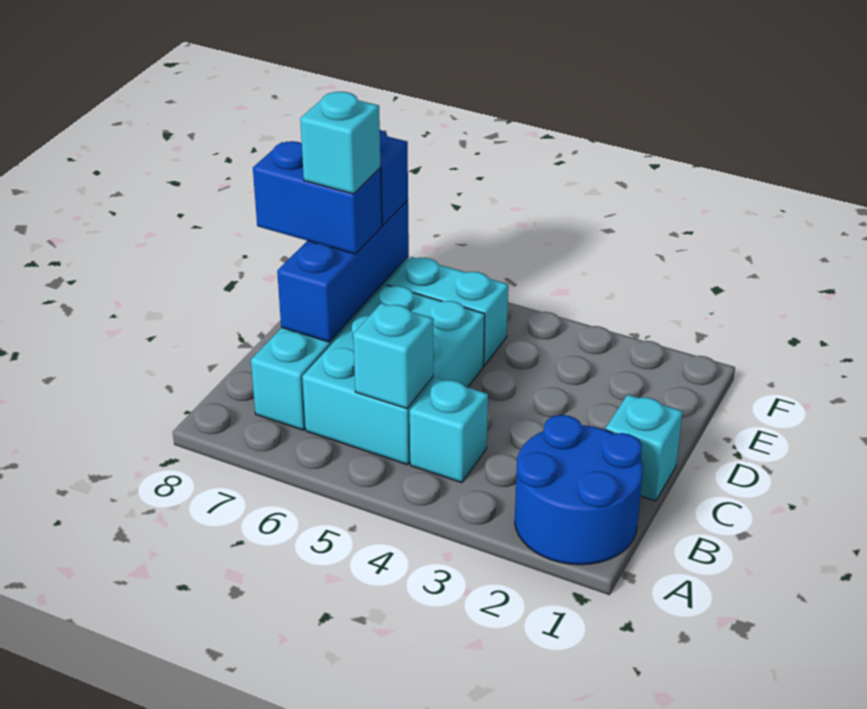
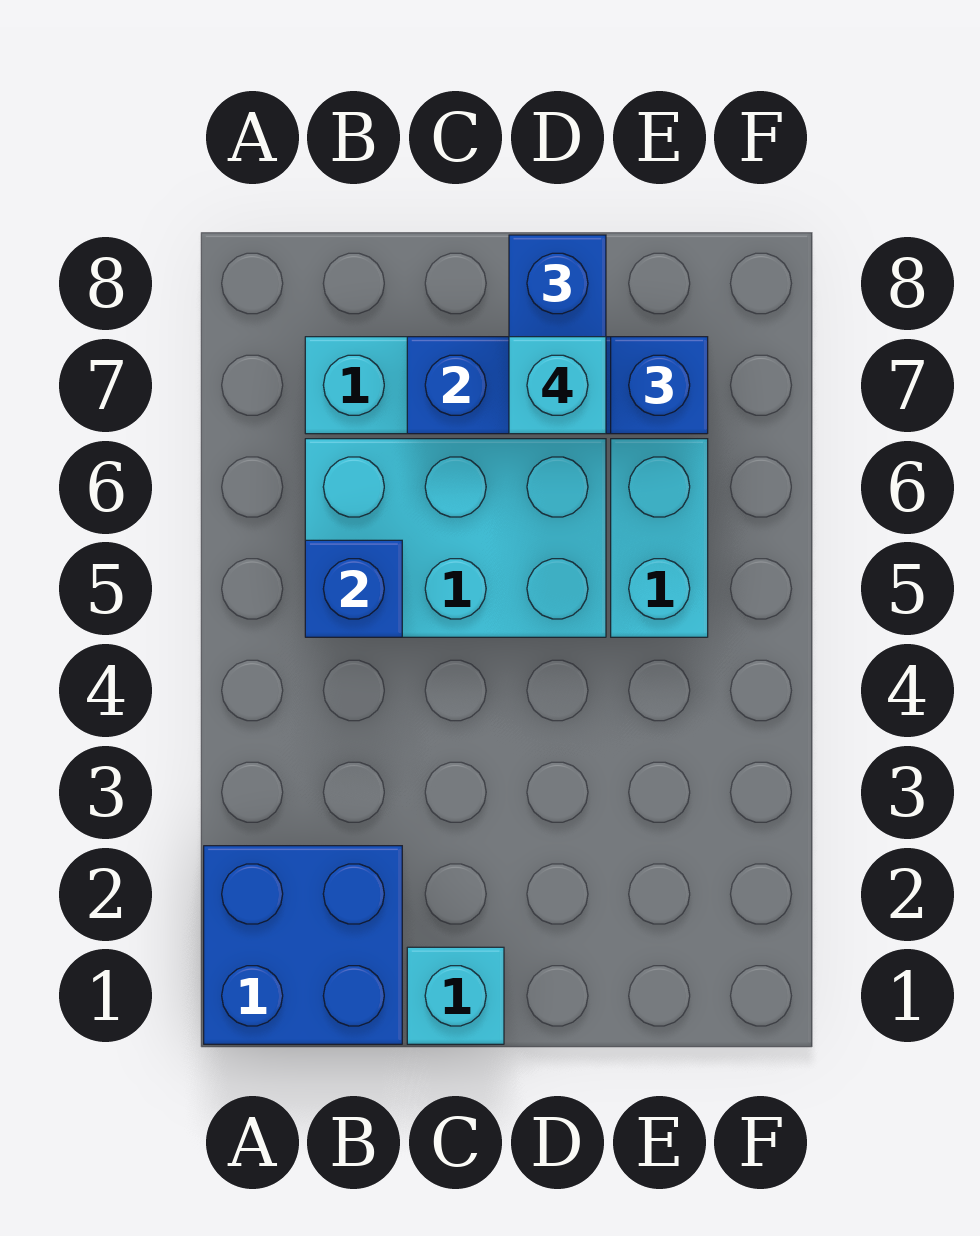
blue round brick A1:B2 level 1 -> blue brick A1:B2 level 1
cyan brick B4 level 1 -> none
cyan brick B5 level 2 -> blue brick B5 level 2

